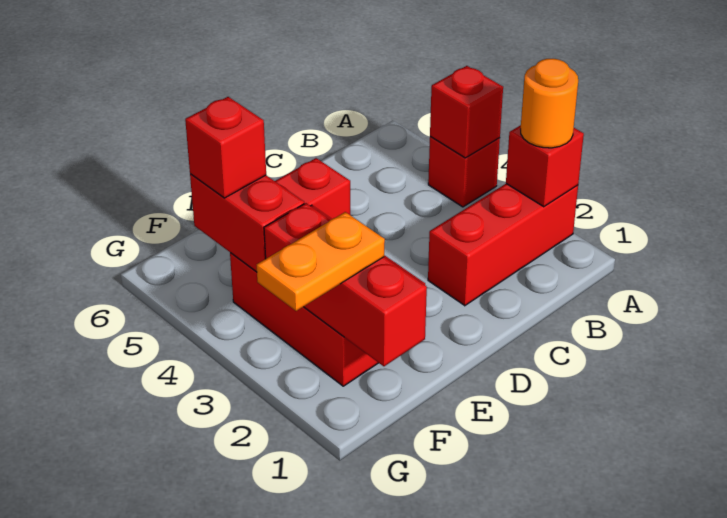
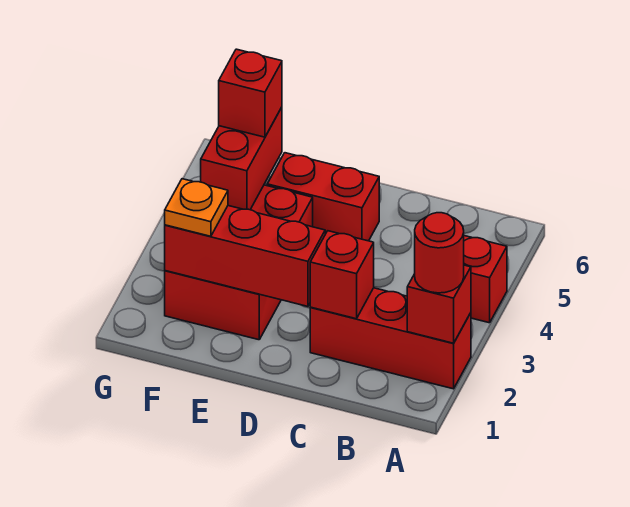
orange round brick A2 level 3 -> red round brick A2 level 3
red brick A4 level 2 -> red brick C2 level 2
red brick F1:F3 level 2 -> red brick D2:F2 level 2
orange plate F2:G2 level 3 -> orange plate F2 level 3

